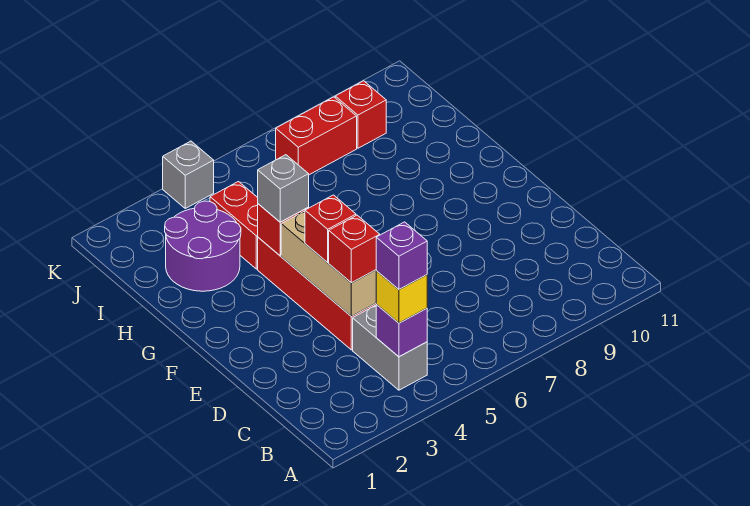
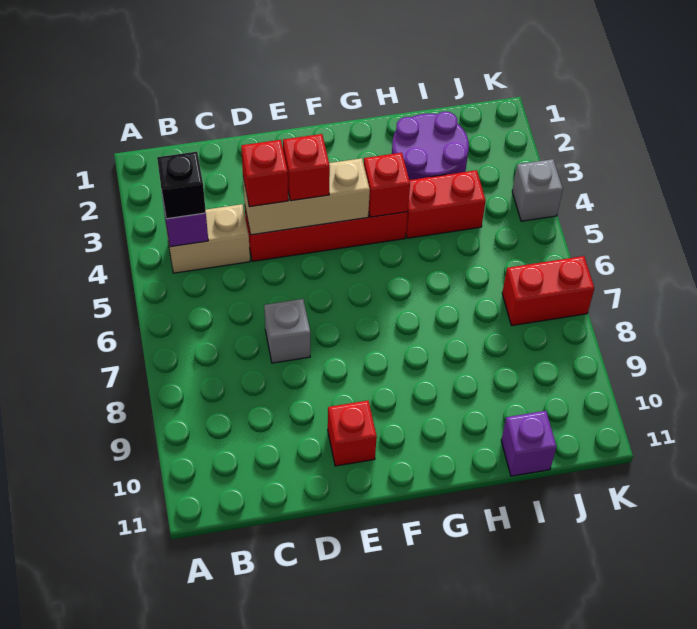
grey brick B4:C4 level 1 -> tan brick B4:C4 level 1
yellow brick B4 level 3 -> black brick B4 level 3
purple brick B4 level 4 -> purple brick I11 level 1
grey brick G4 level 3 -> grey brick D7 level 1
red brick J7:J8 level 1 -> red brick J7:K7 level 1
red brick J9 level 1 -> red brick E10 level 1

